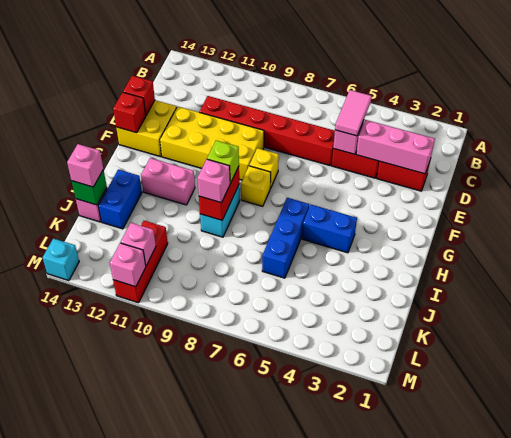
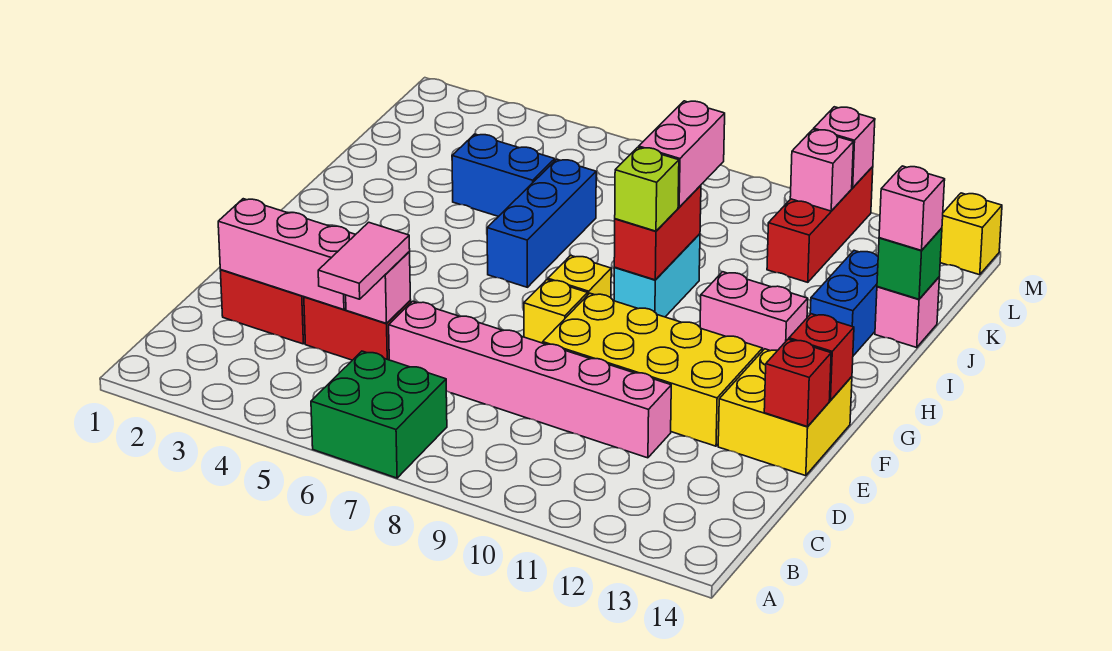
none -> green brick A6:B7 level 1
red brick D6:D11 level 1 -> pink brick D6:D11 level 1
blue brick H4:H5 level 1 -> blue brick J4:J5 level 1
pink brick I9 level 3 -> pink brick I9:J9 level 3
cyan brick M14 level 1 -> yellow brick M14 level 1

